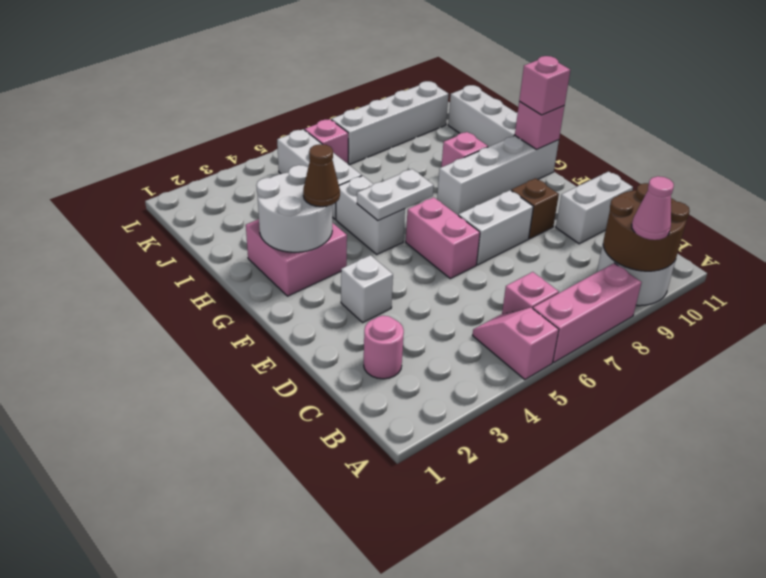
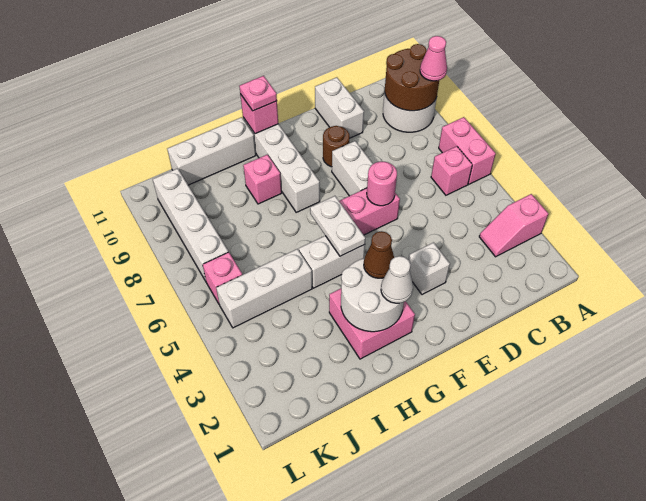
pink slope A5:B5 level 1 top A -> pink slope A3:B3 level 1 top A
pink brick A6:A8 level 1 -> pink brick A6:A7 level 1
pink round brick C2 level 1 -> pink round brick E6 level 2
brown brick E9 level 1 -> brown round brick E9 level 1
none -> white cone G2 level 3
pink brick G11 level 3 -> pink plate G11 level 3

